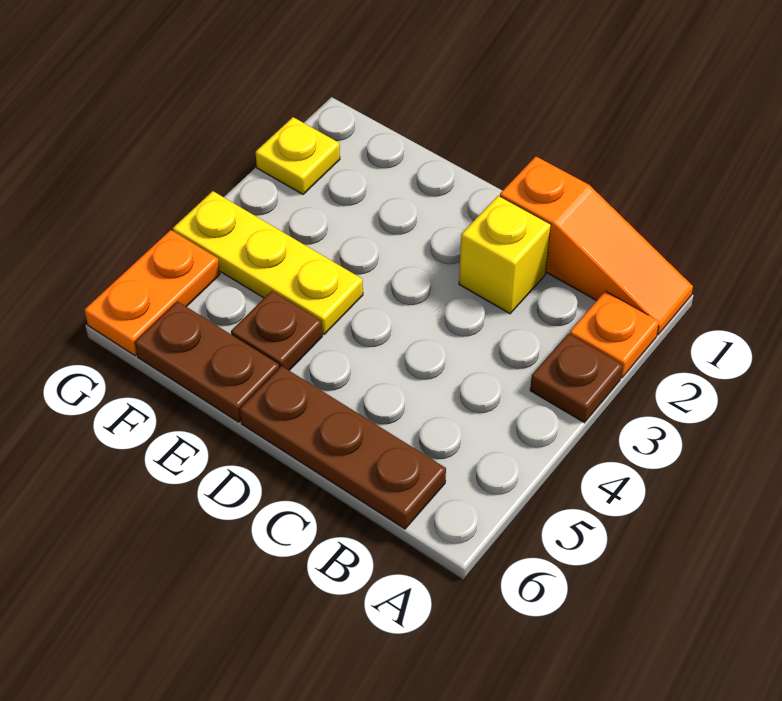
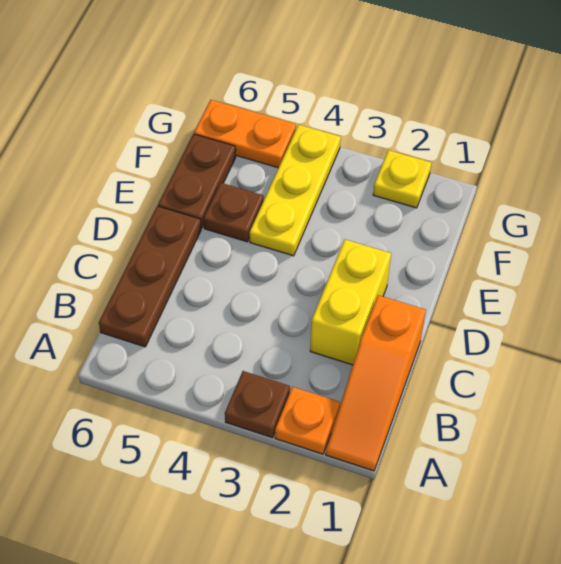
yellow brick C2 level 1 -> yellow brick C2:D2 level 1

